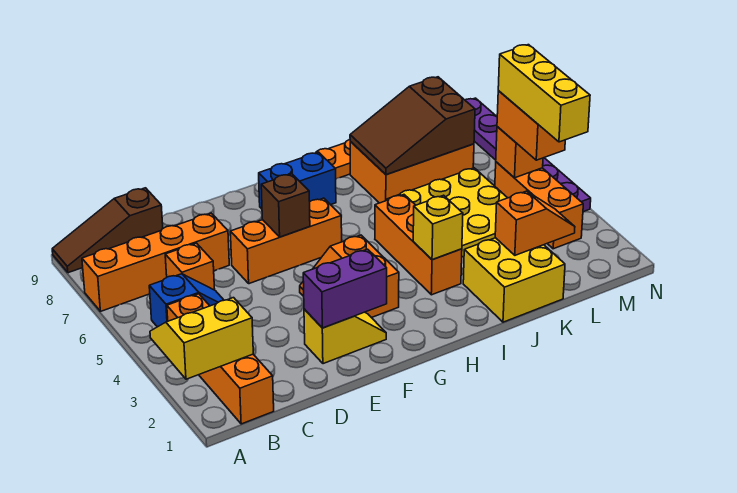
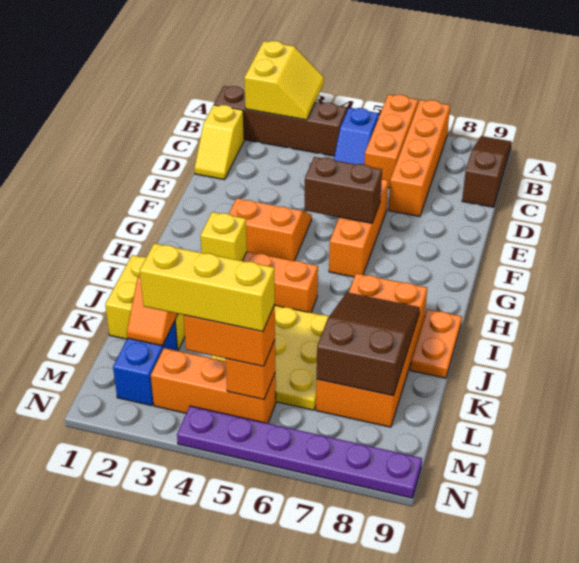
orange brick B1:B4 level 1 -> brown brick B1:B4 level 1
orange brick C6 level 1 -> orange brick A6:C6 level 1
yellow slope E2:F2 level 1 top E -> yellow slope C1:D1 level 1 top C
purple brick E2:F2 level 2 -> none
brown brick F6 level 2 -> brown brick F5:F6 level 2
blue brick G8:H8 level 1 -> blue brick L2:M2 level 1
orange brick J7:L8 level 1 -> orange brick I7:L8 level 1

